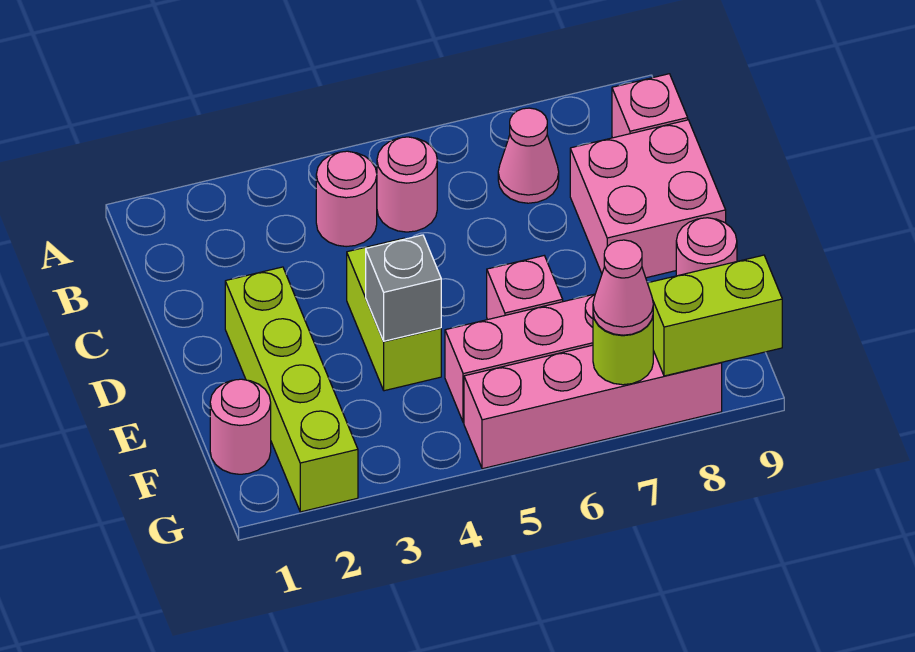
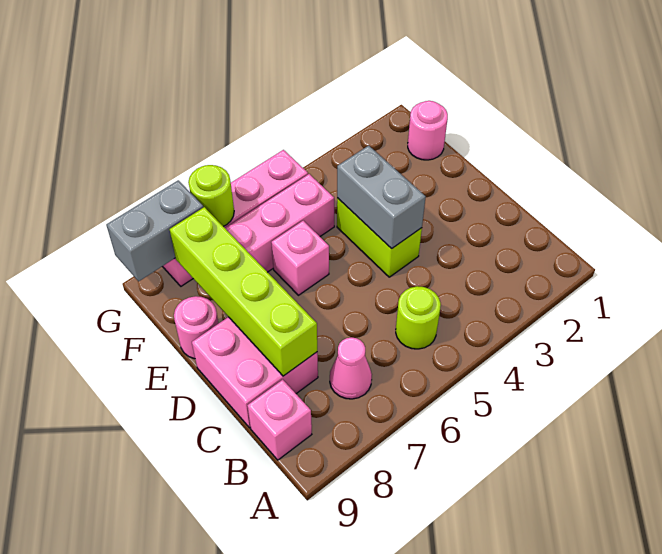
pink round brick B4 level 1 -> none
pink round brick B5 level 1 -> lime round brick B5 level 1
lime brick D2:G2 level 1 -> lime brick C8:F8 level 2
grey brick E4 level 2 -> grey brick D4:E4 level 2
pink cone G7 level 3 -> none
lime brick G8:G9 level 2 -> grey brick G8:G9 level 2

